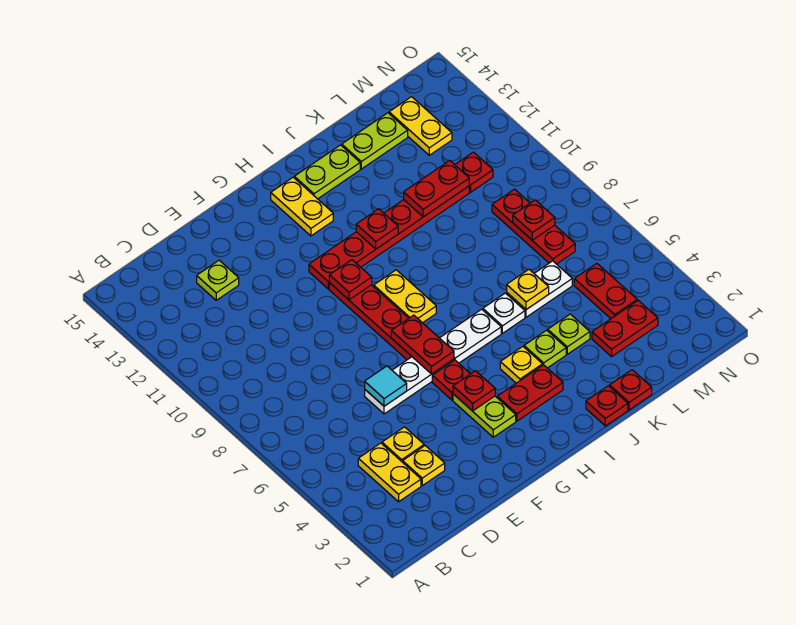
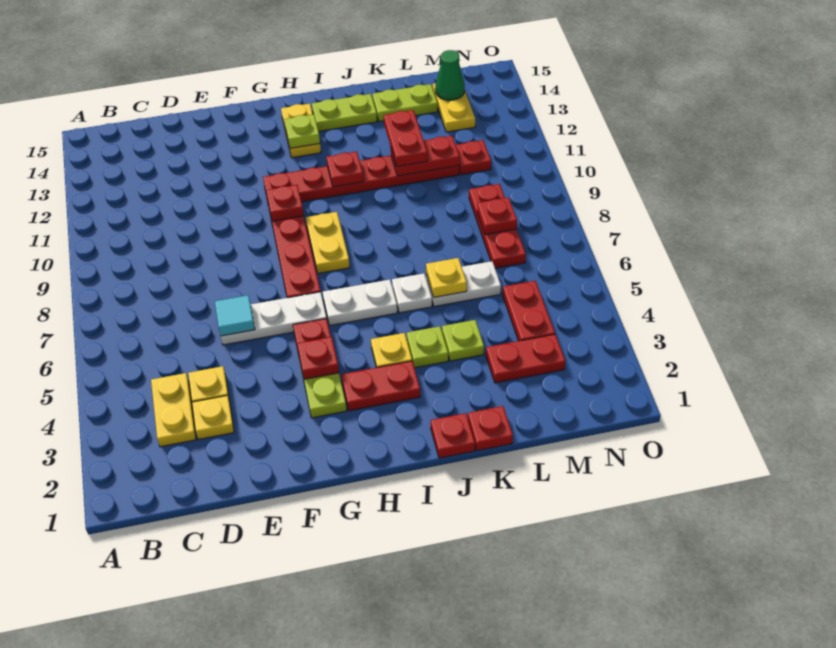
lime plate D13 level 1 -> lime plate H13 level 2
red plate G6:G7 level 2 -> red plate K11:K12 level 3
none -> green cone M14 level 2

